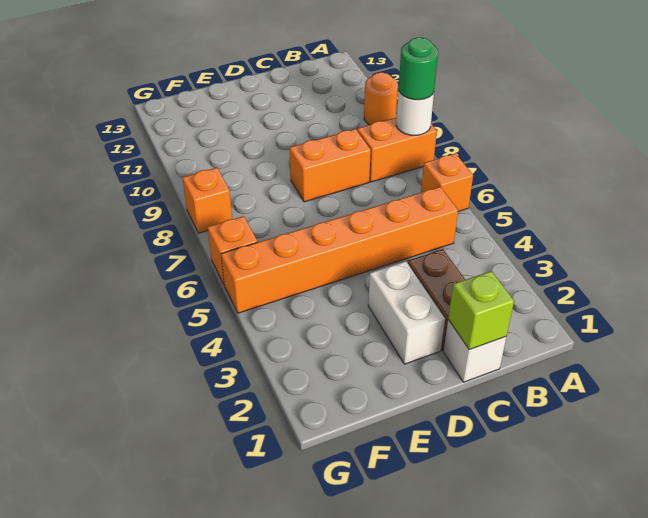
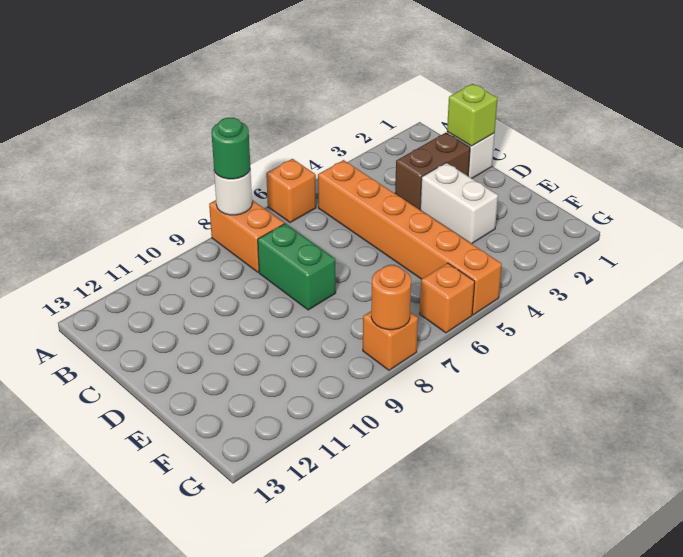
orange round brick A10 level 1 -> orange round brick G8 level 2
orange brick C8:D8 level 1 -> green brick C8:D8 level 1
white brick D2:D3 level 1 -> white brick D3:E3 level 1

